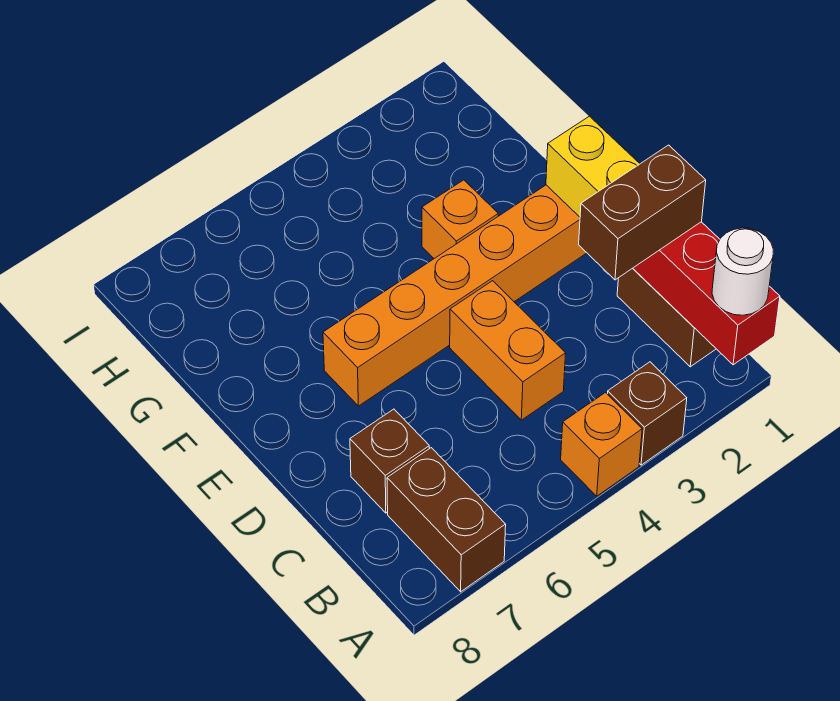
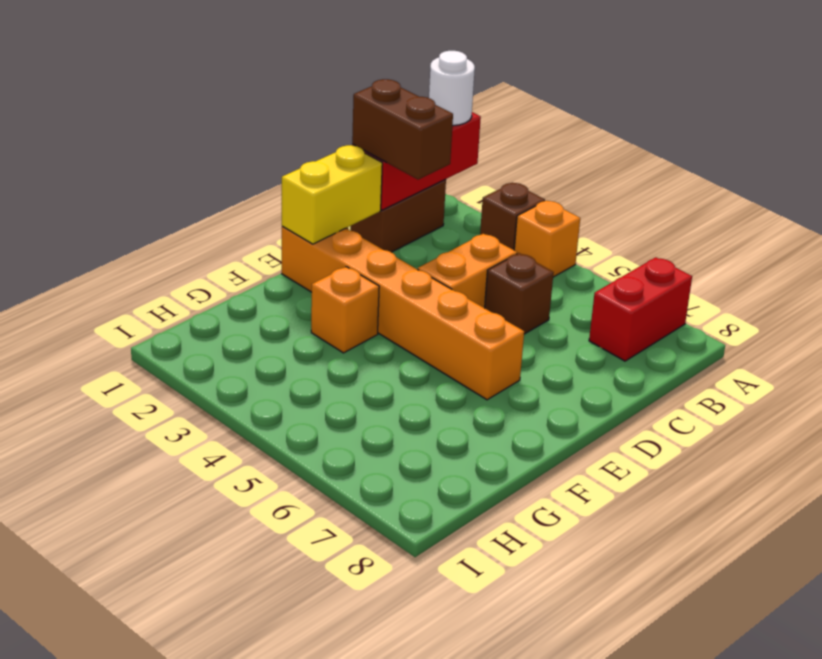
brown brick A7:B7 level 1 -> red brick A7:B7 level 1
brown brick C7 level 1 -> brown brick C5 level 1

